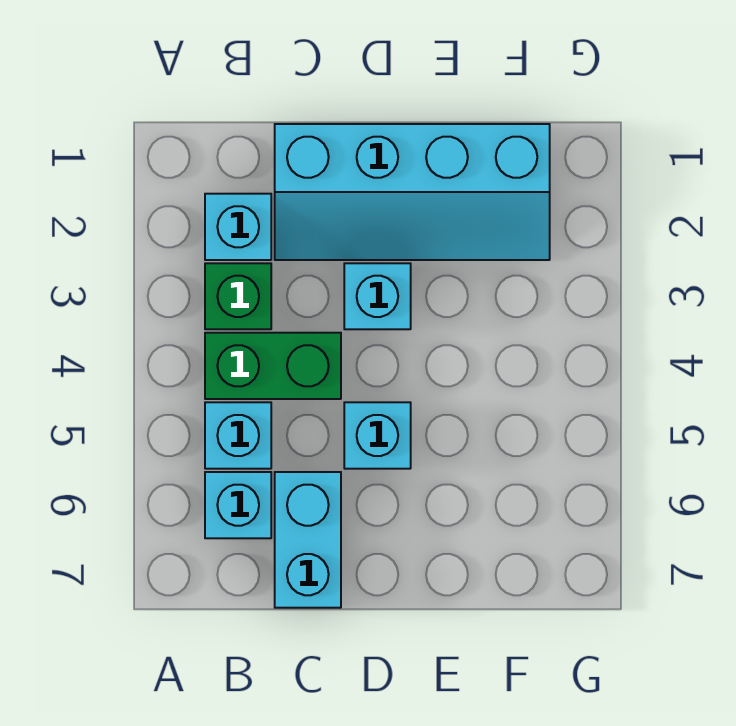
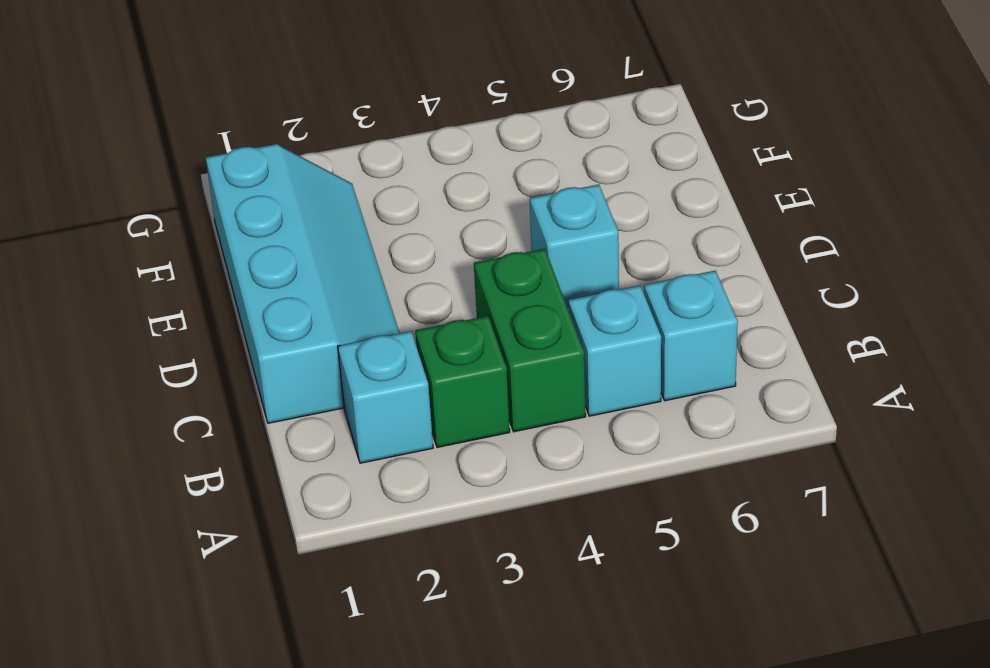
cyan brick C6:C7 level 1 -> none
cyan brick D3 level 1 -> none

